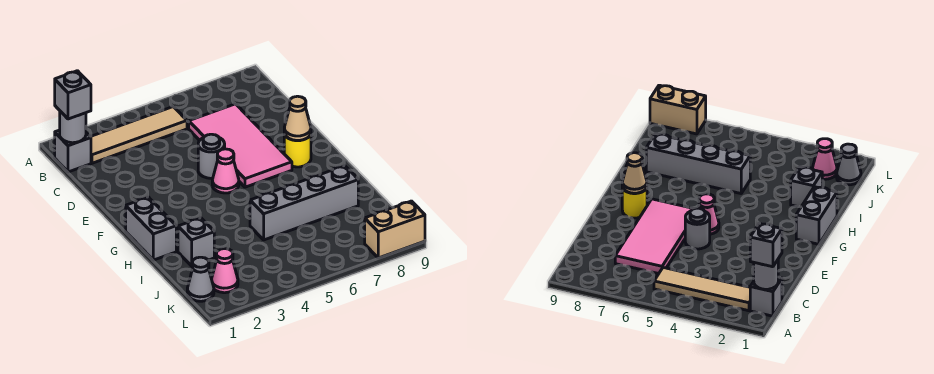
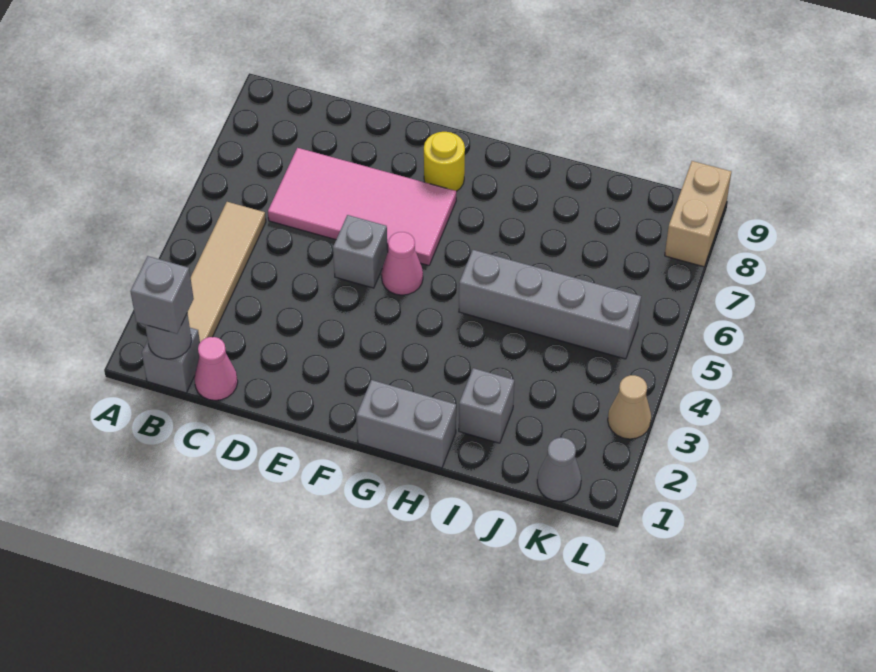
grey round brick E5 level 1 -> grey brick E5 level 1
tan cone F8 level 2 -> tan cone L3 level 1
grey brick I5:I8 level 1 -> grey brick H5:K5 level 1
pink cone K2 level 1 -> pink cone C1 level 1

